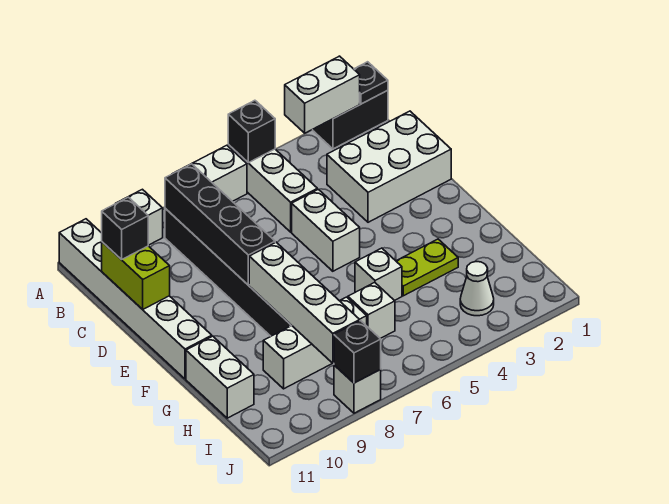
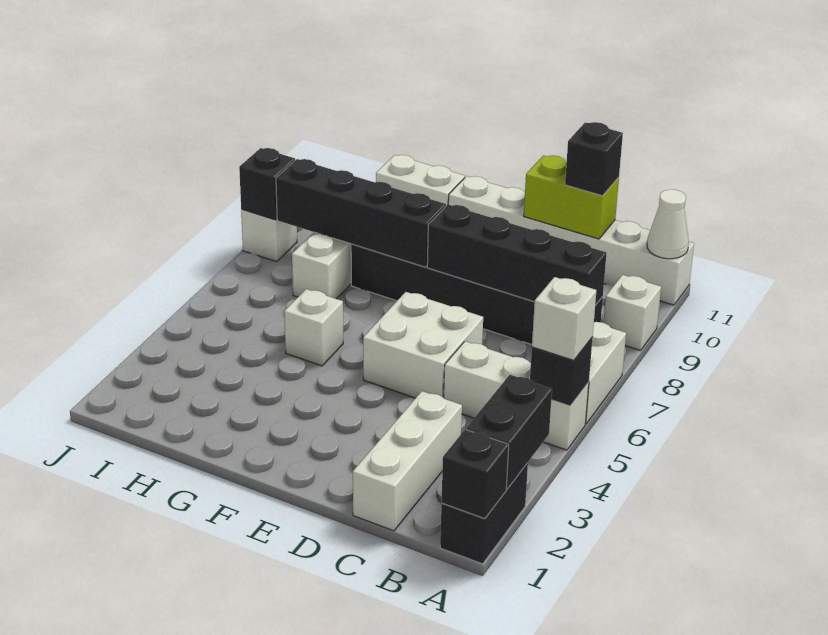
black plate A1 level 2 -> black brick A1 level 2
white brick A2:A3 level 2 -> black brick A2:A3 level 2
white brick C1:D3 level 1 -> white brick C1:C3 level 1
white brick D5:E5 level 1 -> white brick D5:E6 level 1
white brick F8:I8 level 2 -> black brick F8:I8 level 2
lime plate G3:G4 level 1 -> none
white brick H6 level 1 -> white brick A5 level 3
white cone I3 level 1 -> white cone A11 level 2

